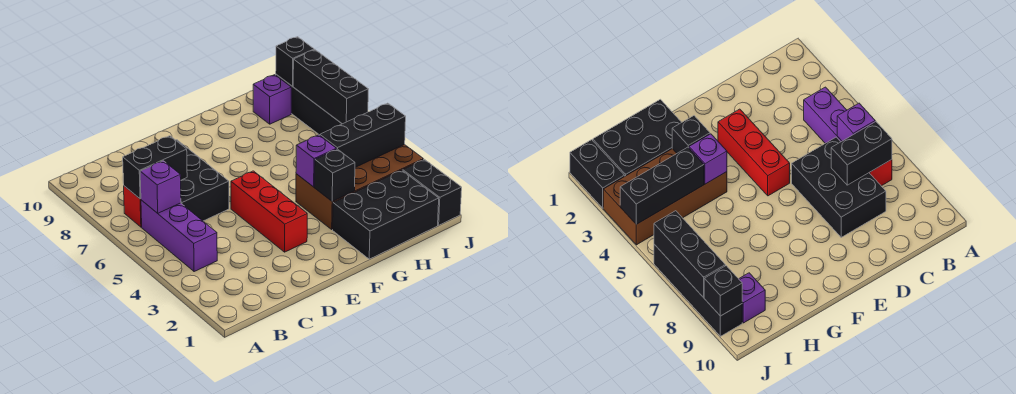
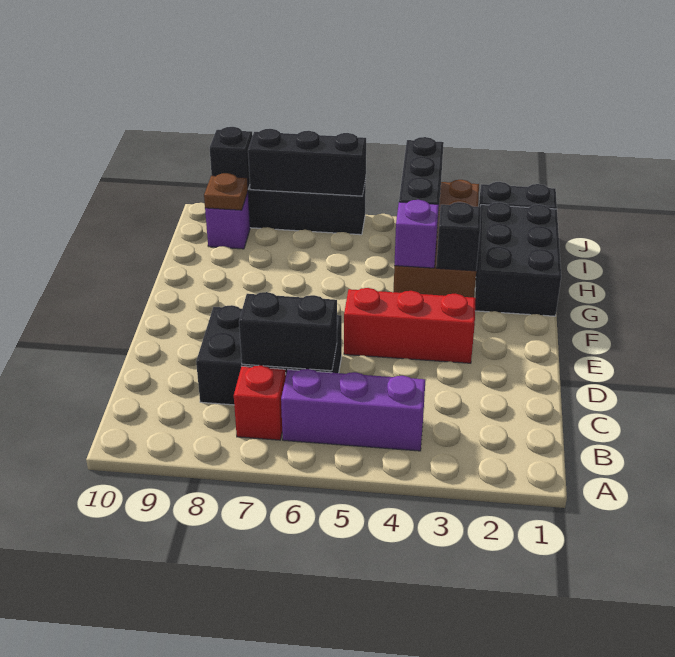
purple brick B6 level 2 -> none
black brick B7:C7 level 2 -> black brick C6:C7 level 2
none -> brown plate I9 level 2

